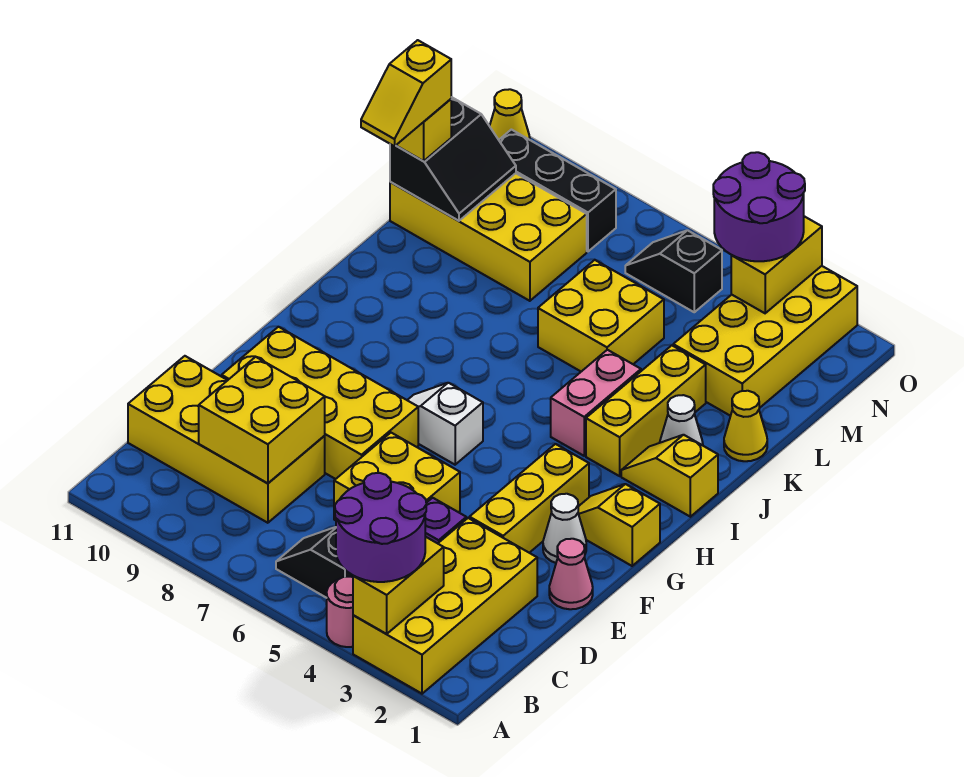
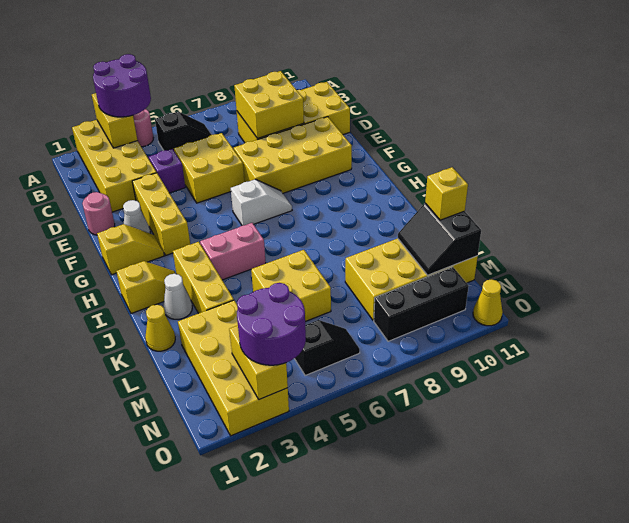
pink cone E1 level 1 -> pink round brick E1 level 1
pink brick I4:J4 level 1 -> pink brick I4:I5 level 1
yellow slope K11:L11 level 4 top L -> none

